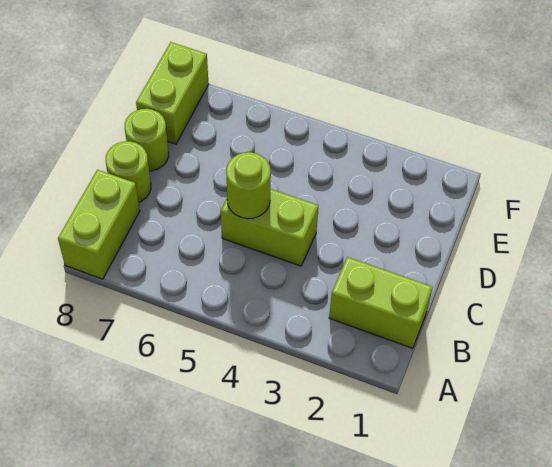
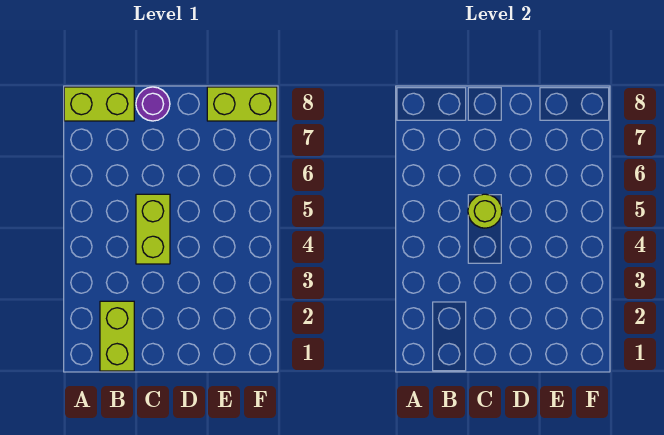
lime round brick C8 level 1 -> purple round brick C8 level 1
lime round brick D8 level 1 -> none

